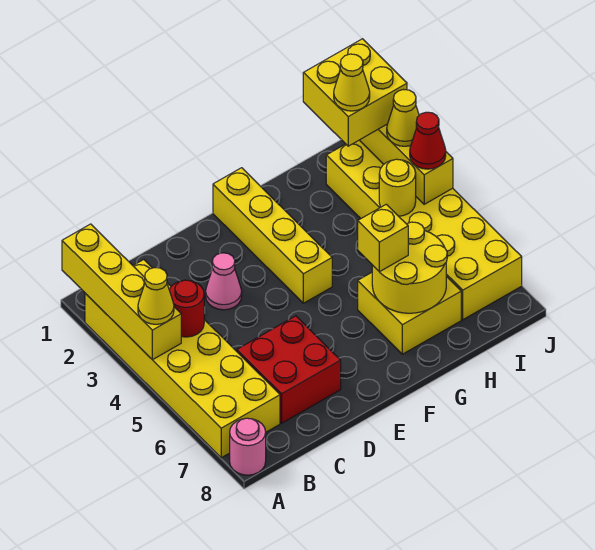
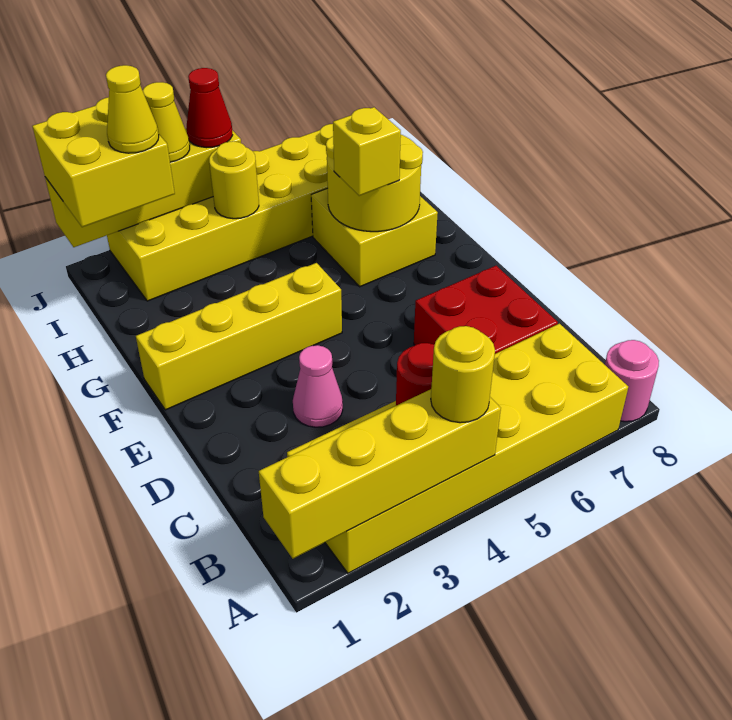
yellow cone A4 level 3 -> yellow round brick A4 level 3

